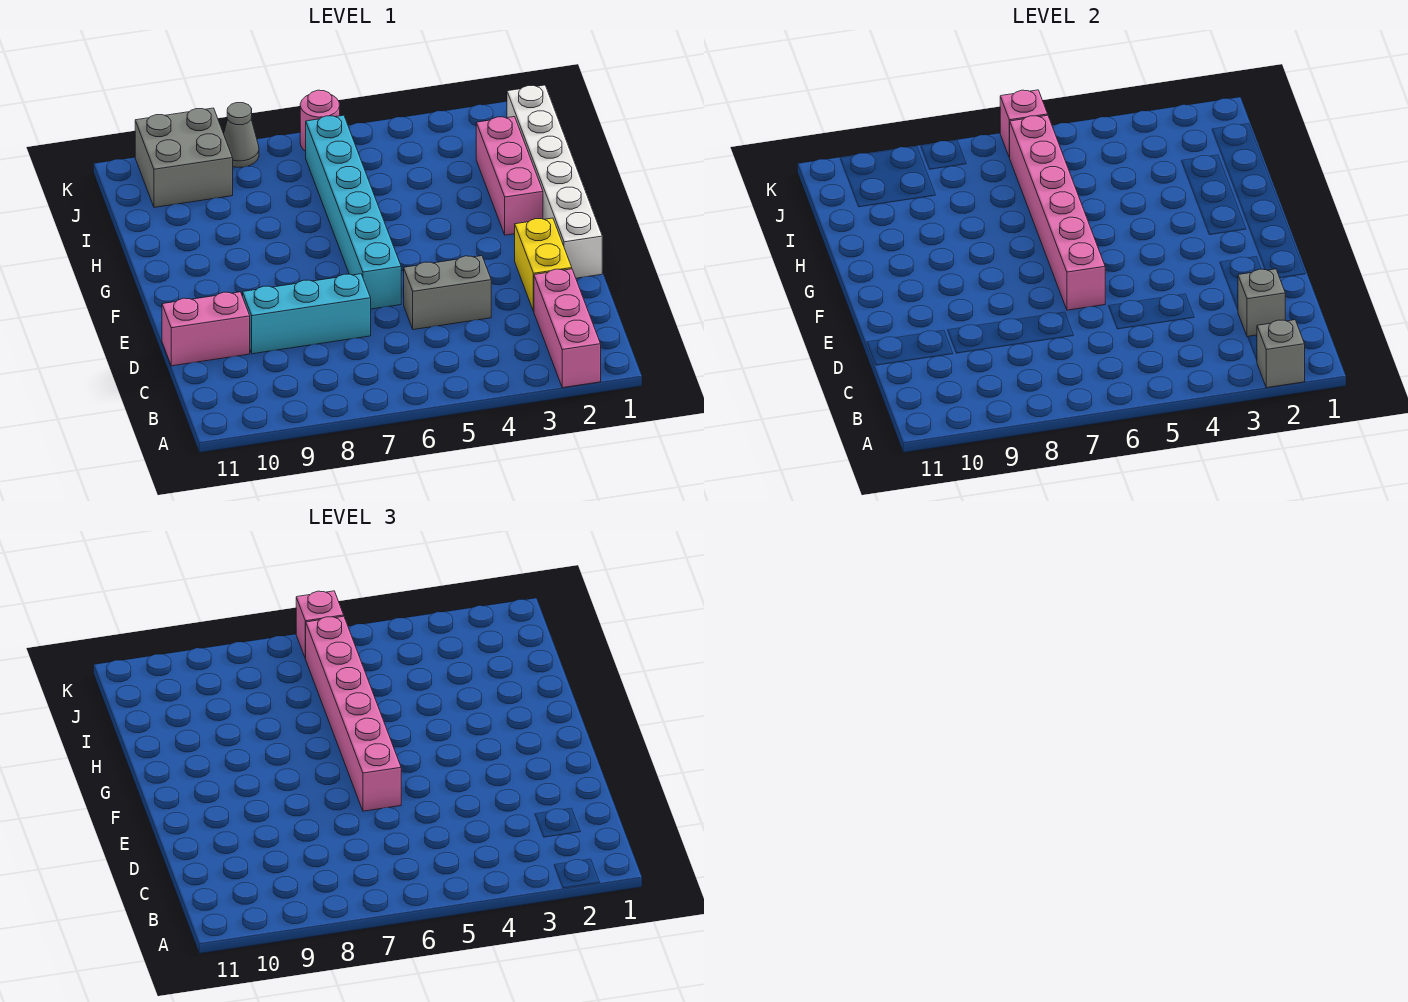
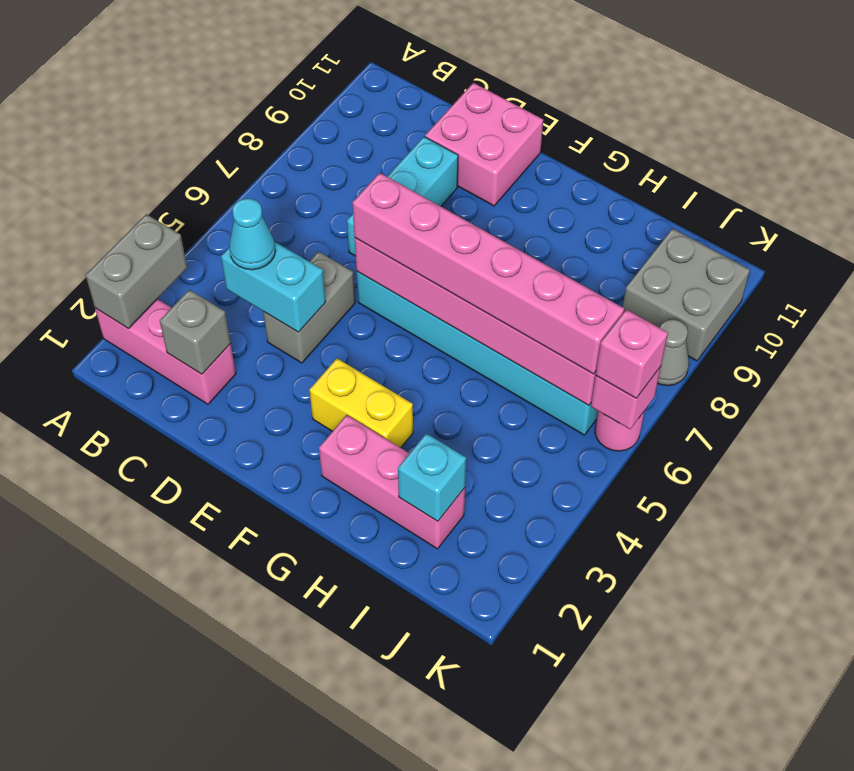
grey brick A2 level 2 -> grey brick A2:A3 level 2
none -> cyan brick C4:D4 level 2
none -> cyan cone C4 level 3
yellow brick D2:E2 level 1 -> yellow brick F3:G3 level 1
pink brick D10:D11 level 1 -> pink brick D10:E11 level 1
white brick E1:J1 level 1 -> none
none -> cyan brick I2 level 2

